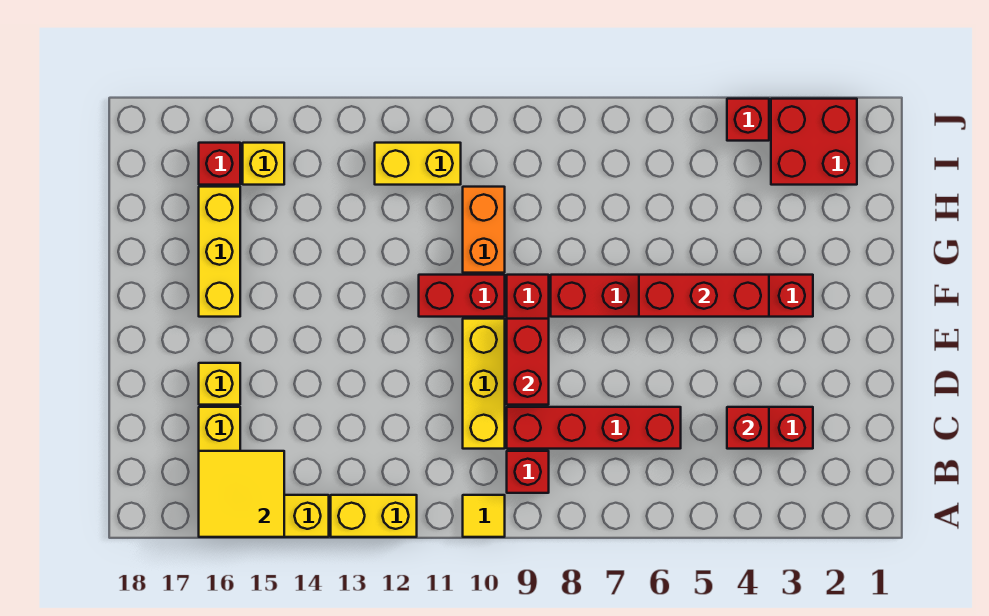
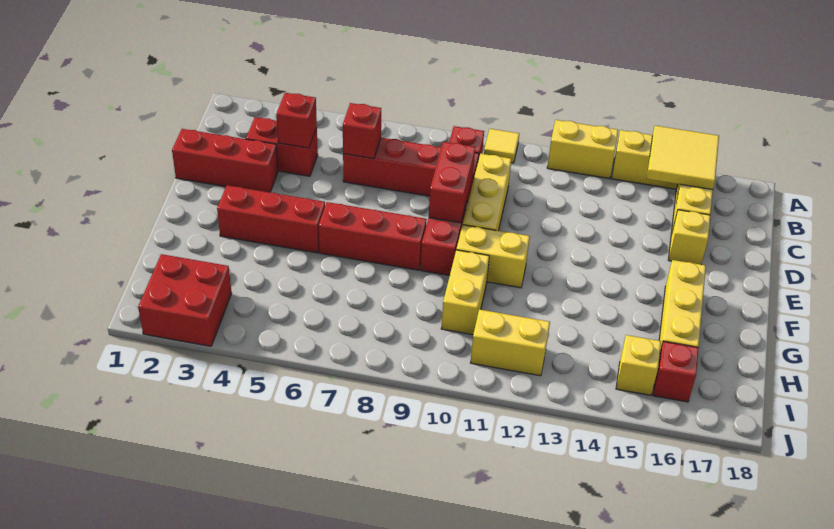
red brick F4:F6 level 2 -> red brick D1:D3 level 1
red brick F10:F11 level 1 -> yellow brick F10:F11 level 1
orange brick G10:H10 level 1 -> yellow brick G10:H10 level 1
red brick J4 level 1 -> red brick C6 level 2

